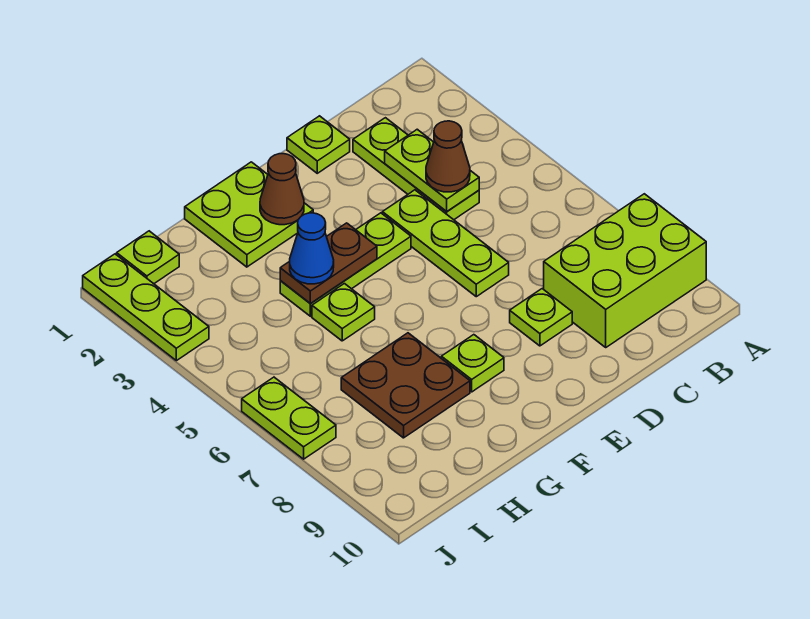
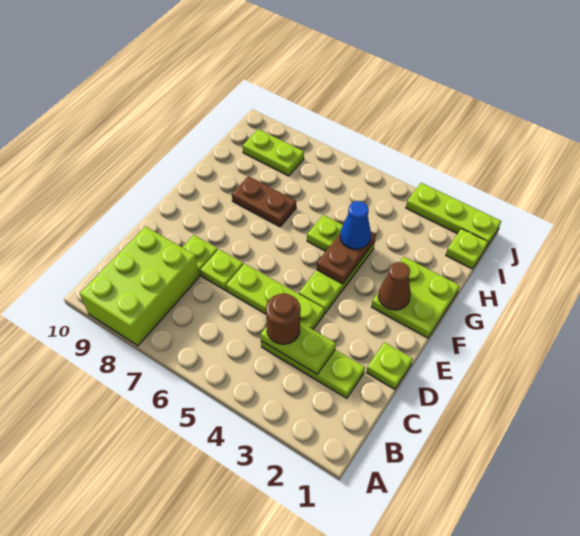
brown cone C4 level 3 -> brown round brick C4 level 3
lime plate F8 level 1 -> lime plate D7 level 1
brown plate G7:H8 level 1 -> brown plate G7:G8 level 1
lime plate J6:J7 level 1 -> lime plate I8:I9 level 1

